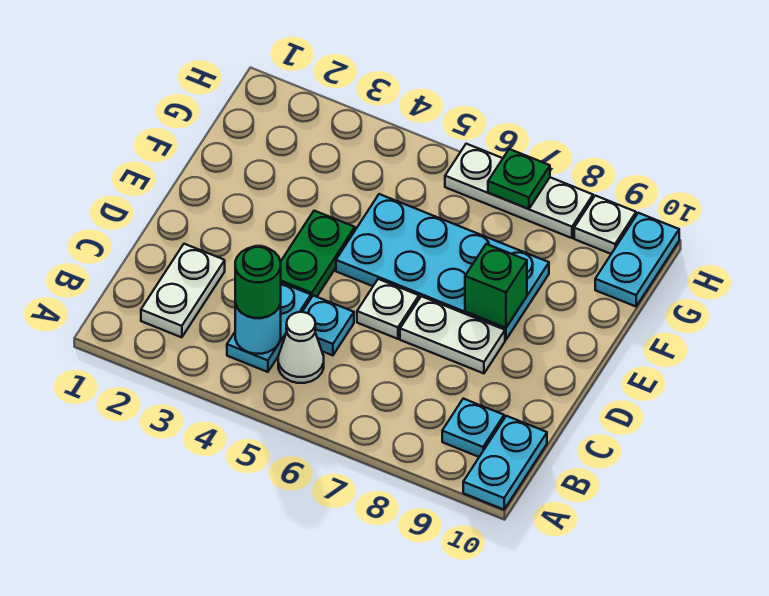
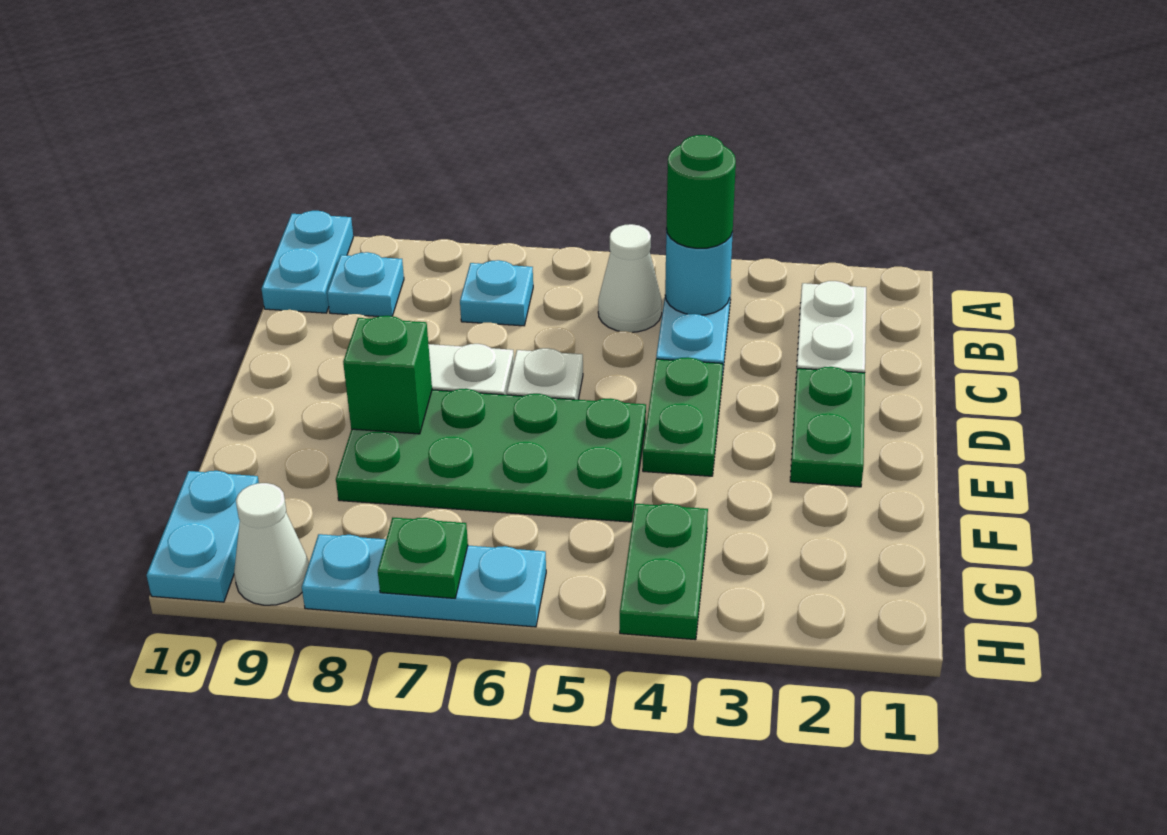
cyan plate C5 level 1 -> cyan plate B7 level 1
none -> green plate D2:E2 level 1
cyan plate E5:F8 level 1 -> green plate E5:F8 level 1
none -> green plate G4:H4 level 1
white plate H6:H8 level 1 -> cyan plate H6:H8 level 1
white plate H9 level 1 -> white cone H9 level 1

